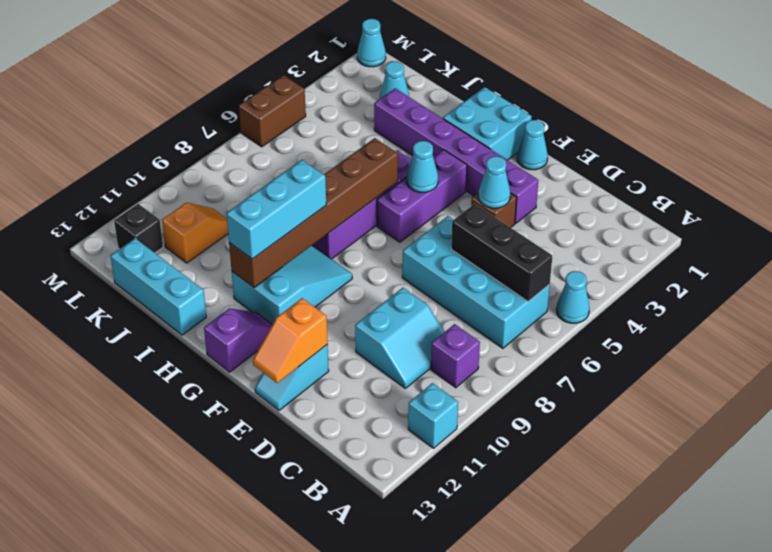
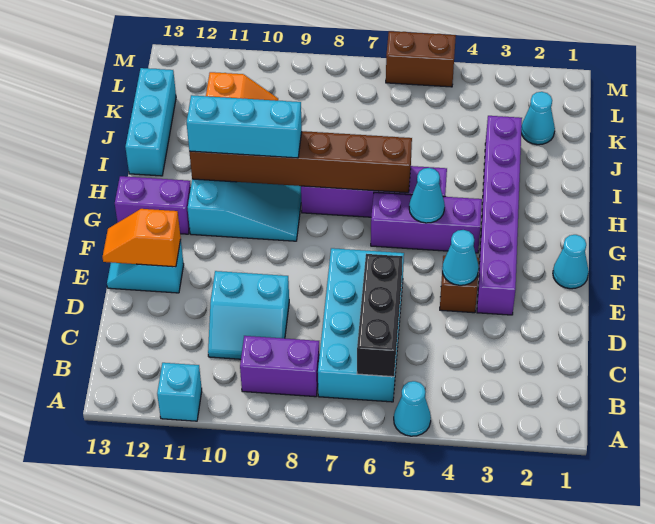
purple brick B9 level 1 -> purple brick B8:B9 level 1
cyan brick G1:H2 level 1 -> none
purple slope G12:G13 level 1 top 13 -> purple brick G12:G13 level 1
black brick L12 level 1 -> none
cyan cone M1 level 1 -> none

